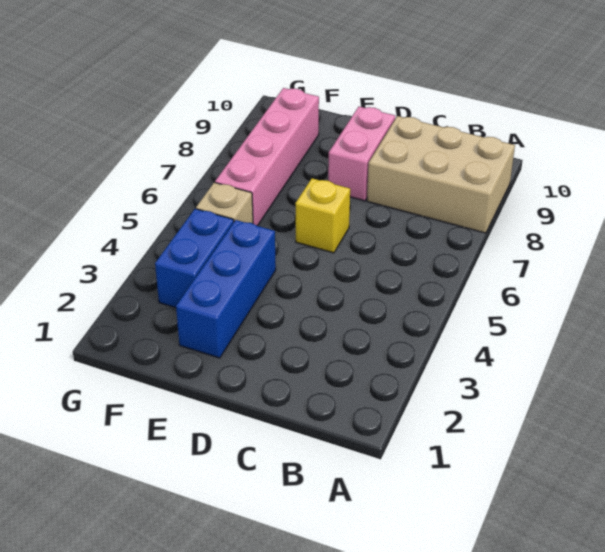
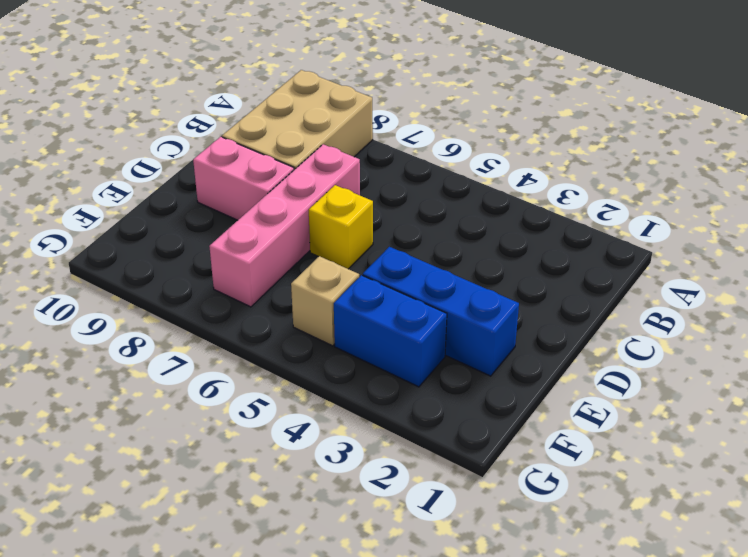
pink brick F6:F9 level 1 -> pink brick C7:F7 level 1

